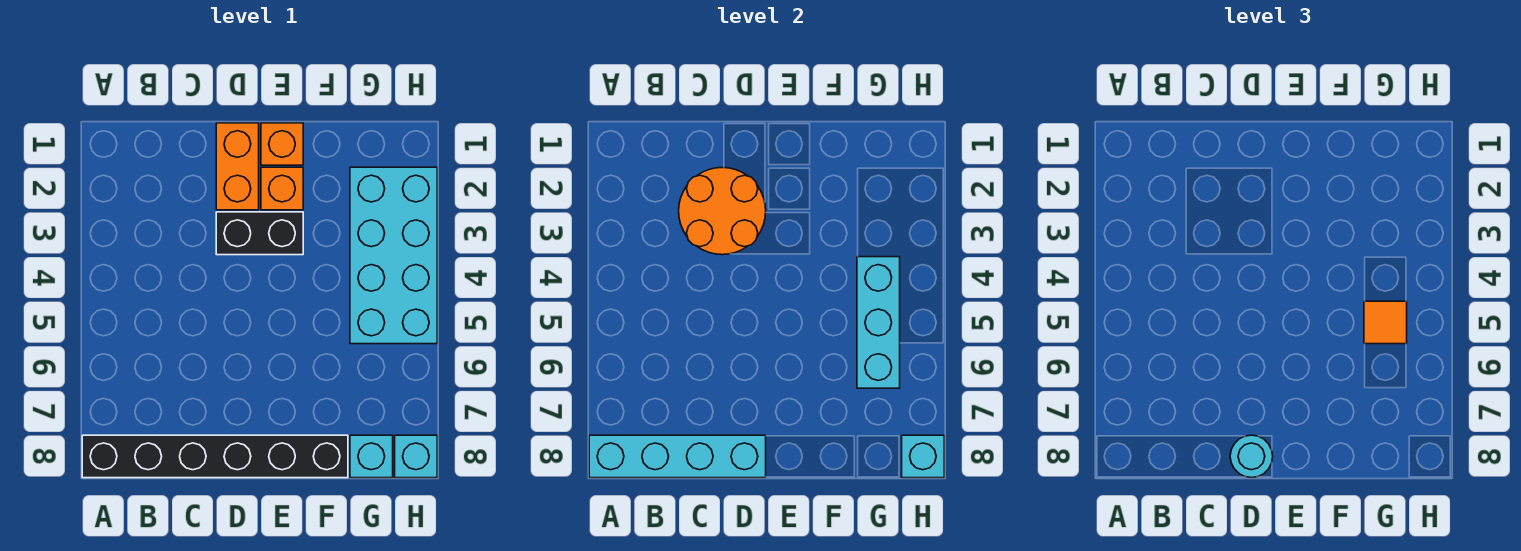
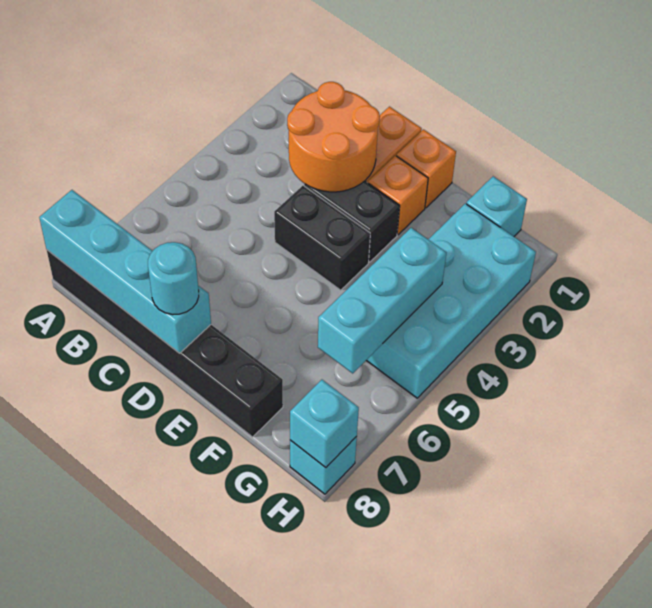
none -> black brick D4:E4 level 1
orange tile G5 level 3 -> none
cyan brick G8 level 1 -> cyan brick G1 level 1

